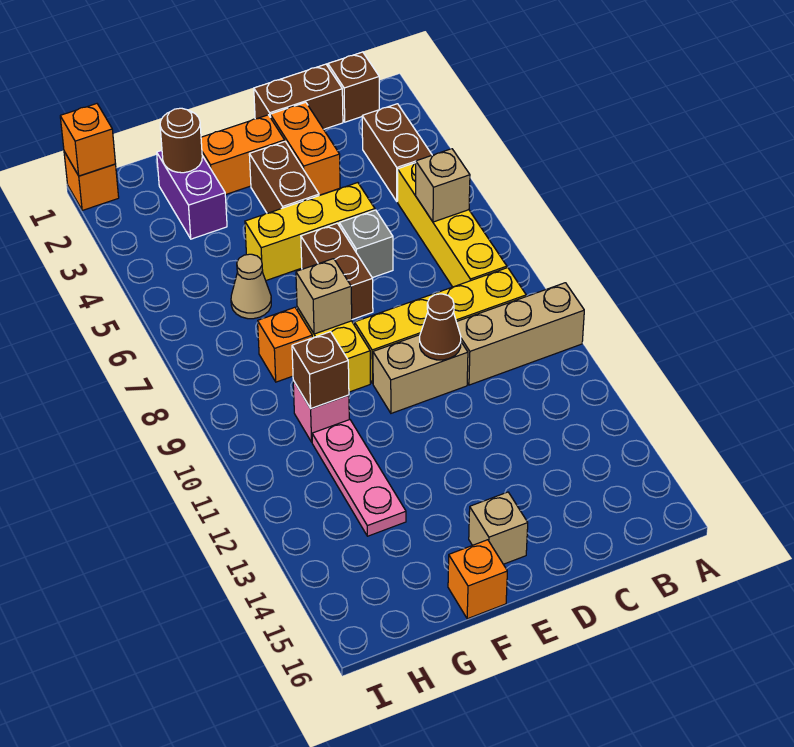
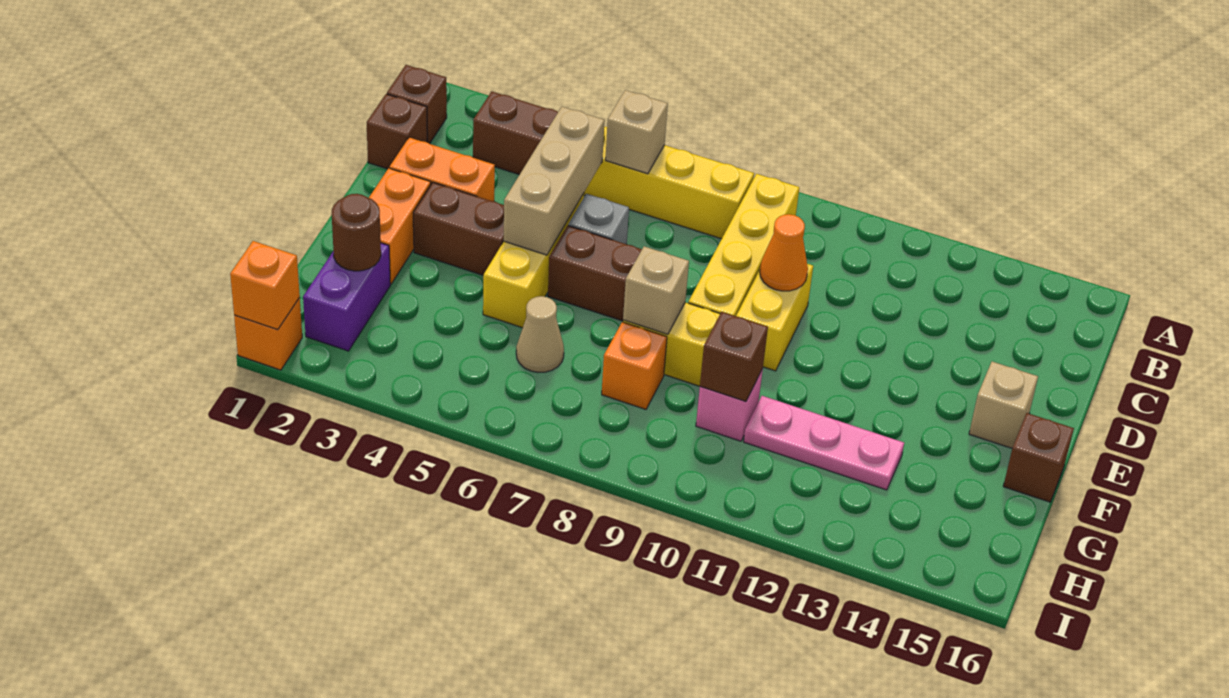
tan brick A10:C10 level 1 -> tan brick C5:E5 level 2
brown brick C1:D1 level 1 -> brown brick C1 level 1
tan brick D10:E10 level 1 -> yellow brick D10:E10 level 1
brown cone D10 level 2 -> orange cone D10 level 2
orange brick F16 level 1 -> brown brick F16 level 1
purple brick G2:G3 level 1 -> purple brick G2:H2 level 1

